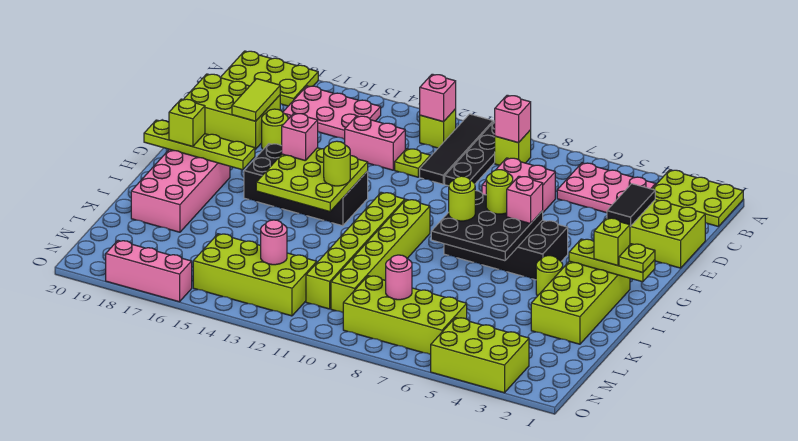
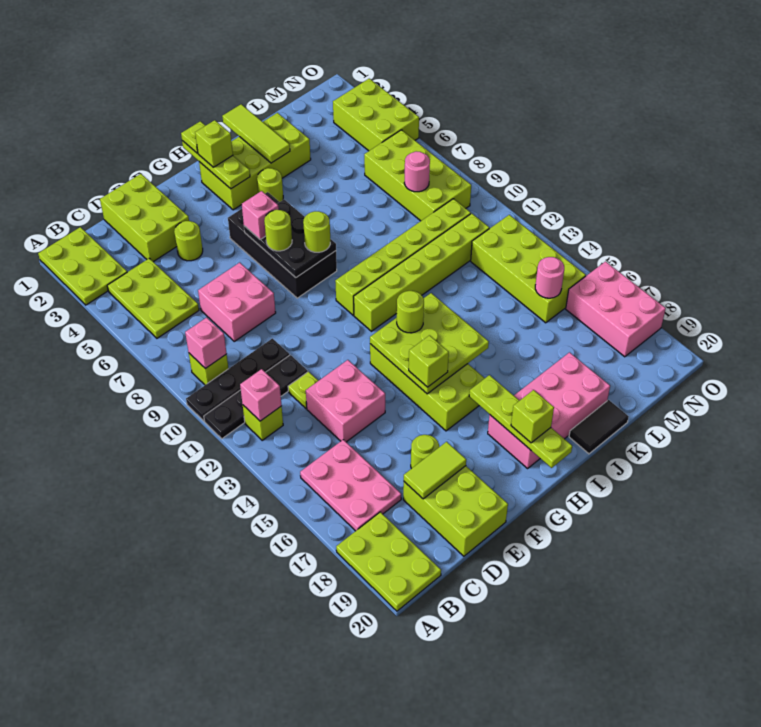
black tile A11:D11 level 1 -> black plate A11:D11 level 1
pink plate B4:C6 level 1 -> lime plate B4:C6 level 1
black tile D3:E3 level 2 -> black tile J20:K20 level 1
pink brick D13:D14 level 1 -> pink brick D13:E14 level 1
none -> lime round brick E4 level 1
black plate G6:I8 level 2 -> black plate G6:H8 level 2
black brick G13:H16 level 1 -> lime brick G13:H16 level 1
pink brick G15 level 3 -> lime brick G15 level 3
none -> lime tile J1:J3 level 2
pink round brick M13 level 2 -> pink round brick M15 level 2
pink brick O16:O18 level 1 -> pink brick N16:O18 level 1

